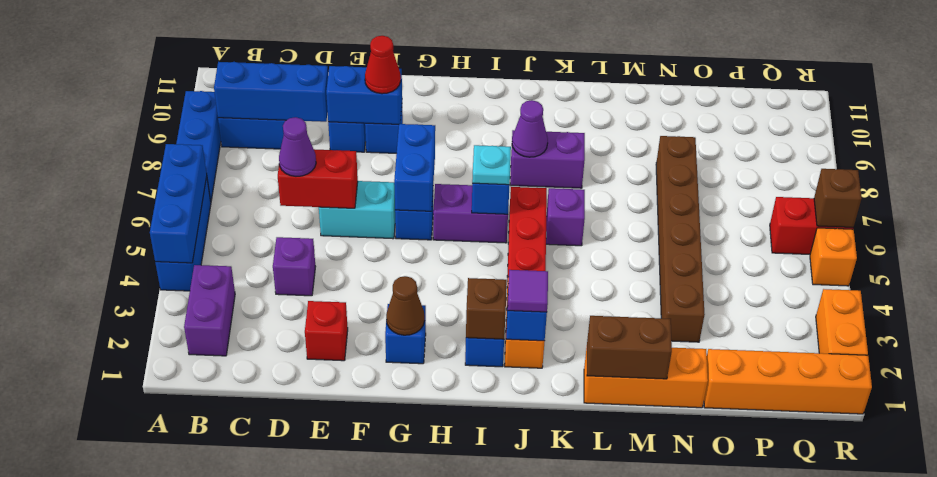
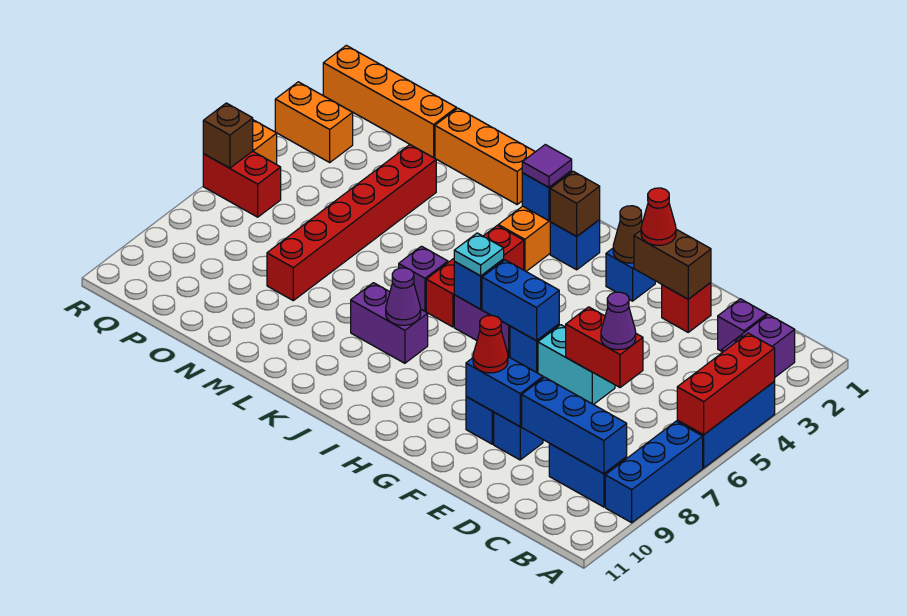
blue brick A4:A6 level 2 -> red brick A4:A6 level 2
purple brick D4 level 1 -> purple brick C2 level 1
none -> red cone F2 level 3
blue brick G6:G7 level 2 -> blue brick G6:H6 level 2
brown brick L1:M1 level 2 -> brown brick E2:F2 level 2
brown brick N3:N8 level 1 -> red brick N3:N8 level 1
orange brick R2:R3 level 1 -> orange brick Q3:R3 level 1

